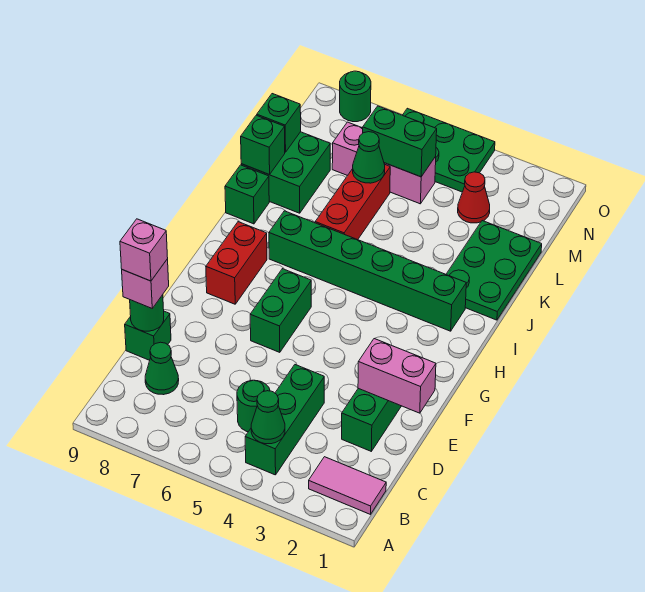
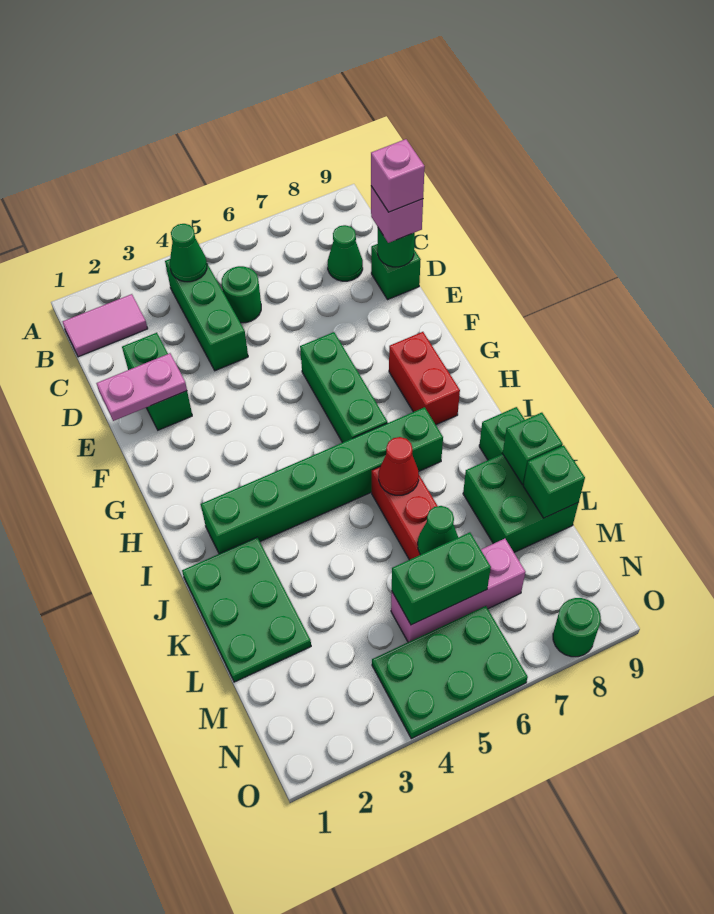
pink brick E1:E2 level 2 -> pink plate E1:E2 level 2
green brick F6:G6 level 1 -> green brick F6:H6 level 1
red cone M3 level 1 -> red cone J6 level 2

